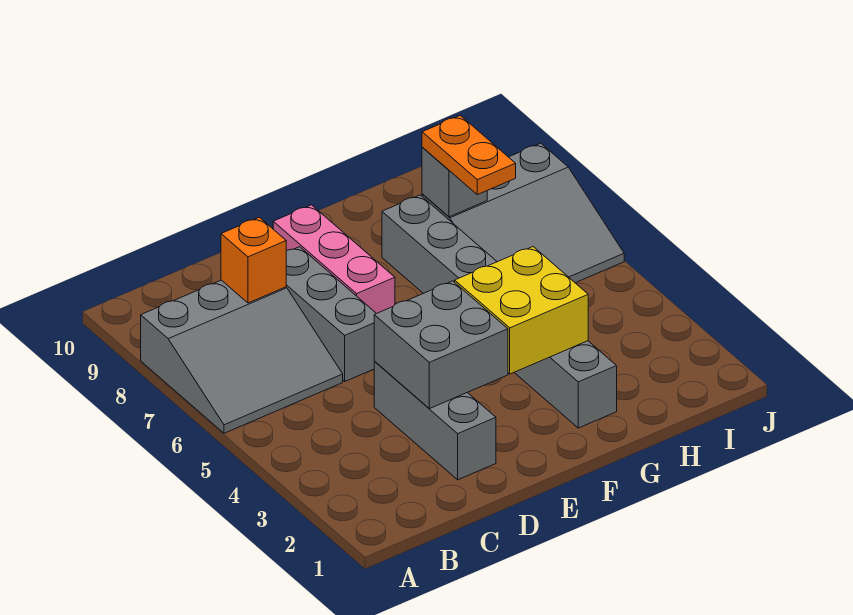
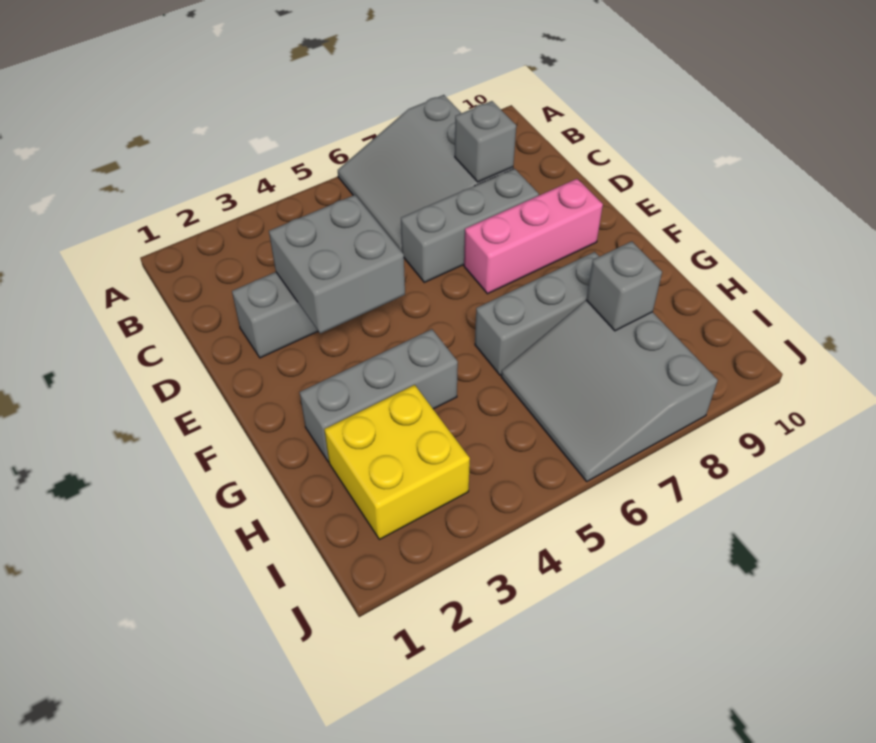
orange brick C8 level 2 -> grey brick C8 level 2
yellow brick F3:G4 level 2 -> yellow brick H2:I3 level 1
orange plate H7:H8 level 3 -> none

